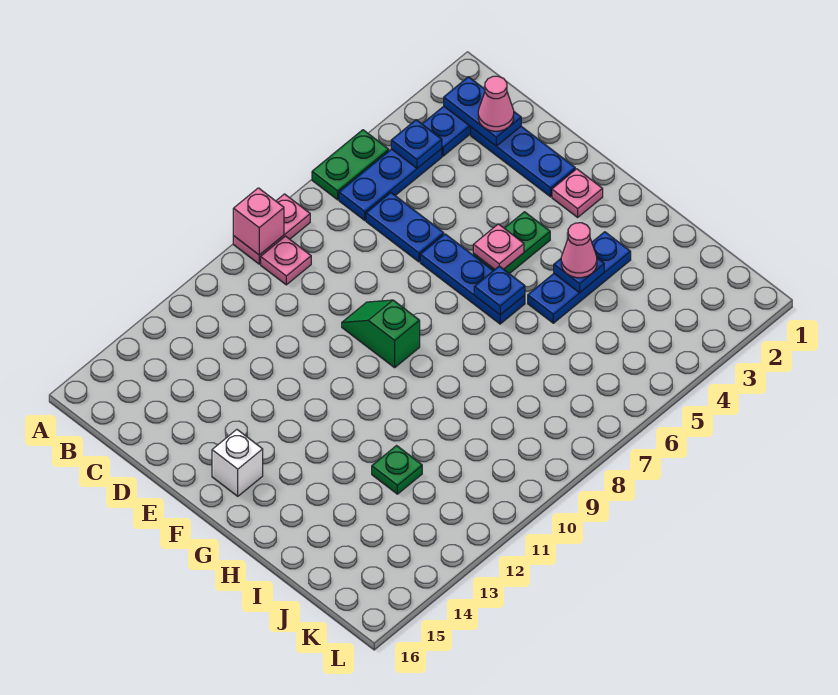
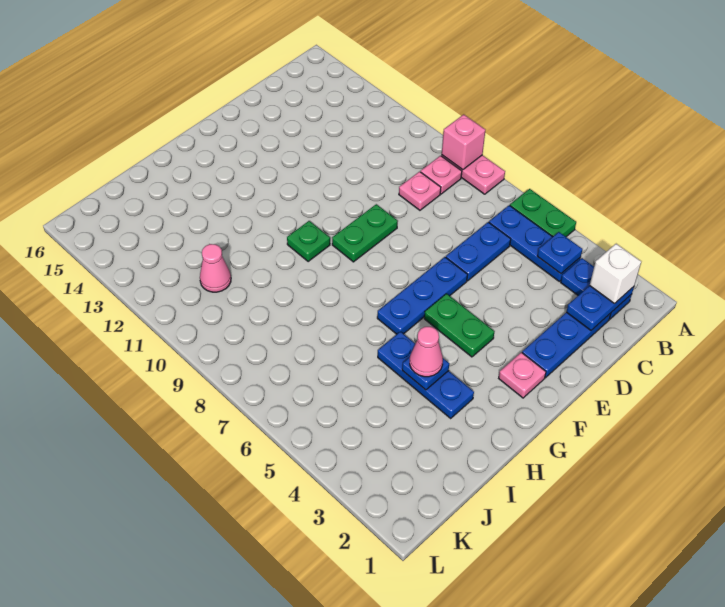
pink cone C2 level 3 -> pink cone J11 level 1
green slope E9:F9 level 1 top F -> green plate E9:F9 level 1
pink plate F5 level 2 -> pink plate C9 level 1
white brick F15 level 1 -> white brick B2 level 3
blue plate G6 level 2 -> none
green plate I12 level 1 -> green plate G10 level 1

